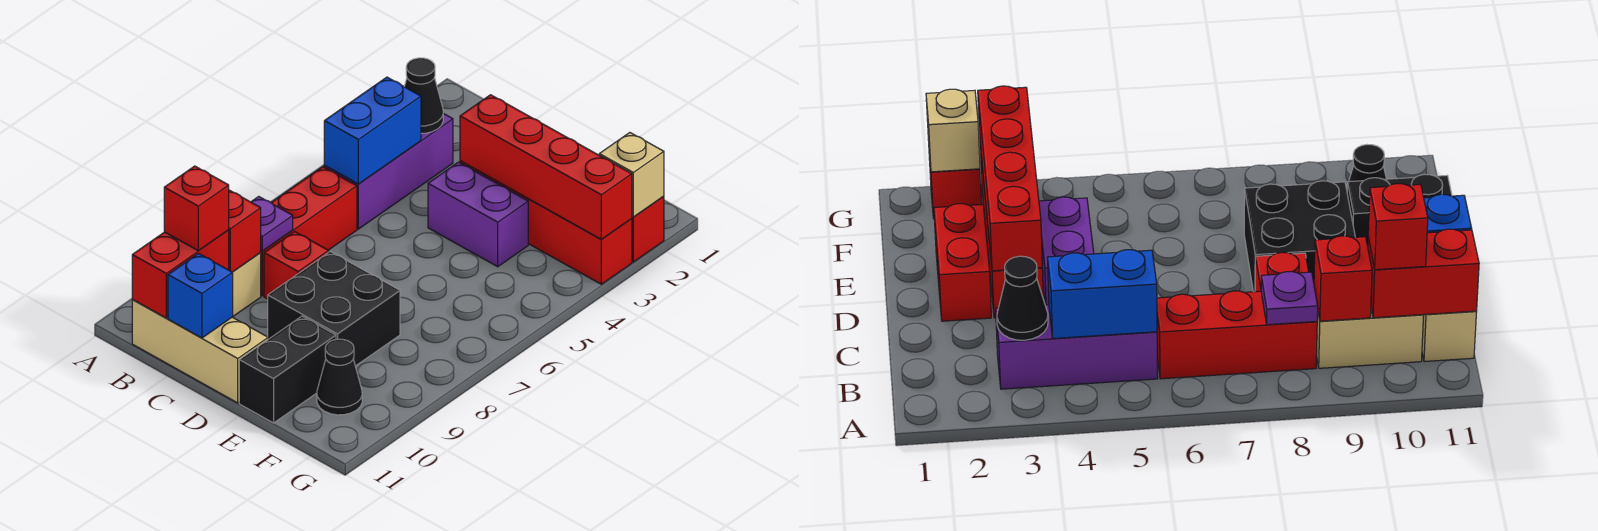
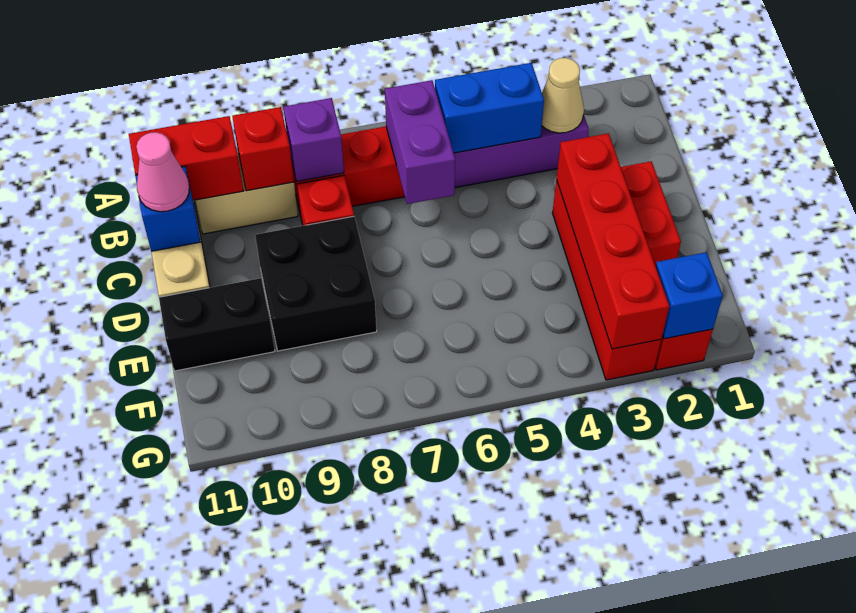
black cone B3 level 2 -> tan cone B3 level 2
purple plate B8 level 2 -> purple brick B8 level 2
red brick B10 level 3 -> none
none -> pink cone C11 level 3
purple brick D4:E4 level 1 -> purple brick B6:C6 level 2
black cone F10 level 1 -> none
tan brick G2 level 2 -> blue brick G2 level 2

